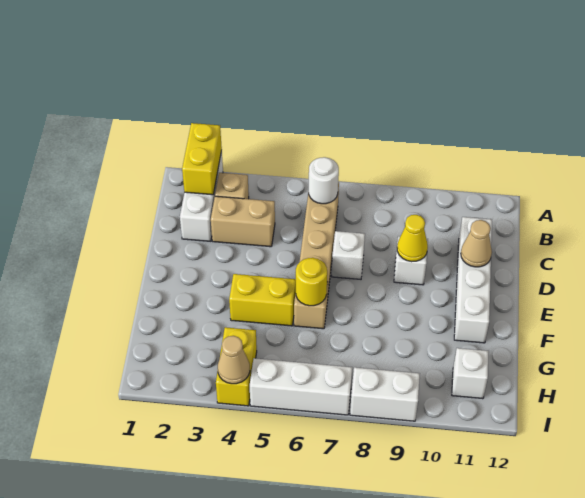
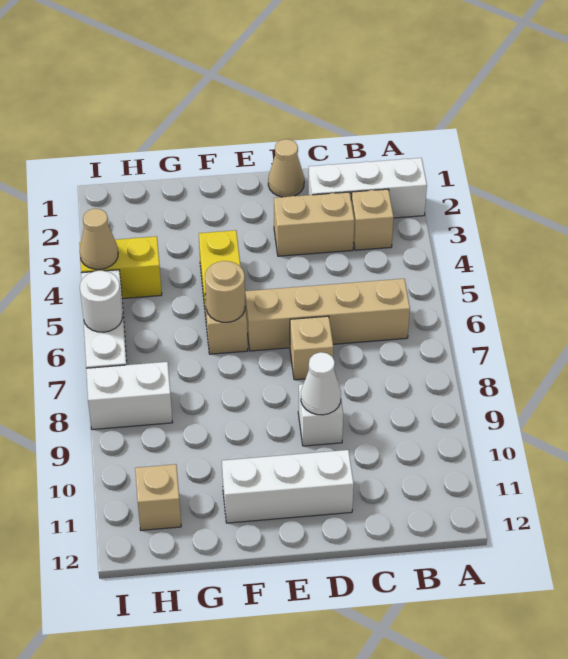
yellow brick A2:B2 level 2 -> none
white round brick B6 level 2 -> white round brick I6 level 2
tan brick C3:C4 level 1 -> tan brick C3:D3 level 1
white brick C11:F11 level 1 -> white brick D11:F11 level 1
white brick D7 level 1 -> tan brick D7 level 1
yellow cone D9 level 2 -> white cone D9 level 2
tan cone D11 level 2 -> tan cone D1 level 1
yellow round brick F6 level 2 -> tan round brick F6 level 2
white brick H11 level 1 -> tan brick H11 level 1
white brick I8:I9 level 1 -> white brick H8:I8 level 1

